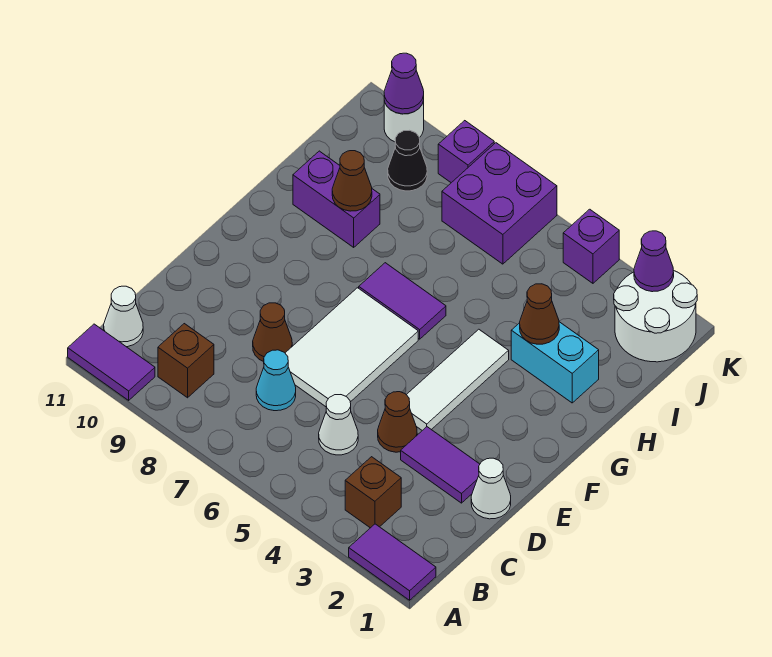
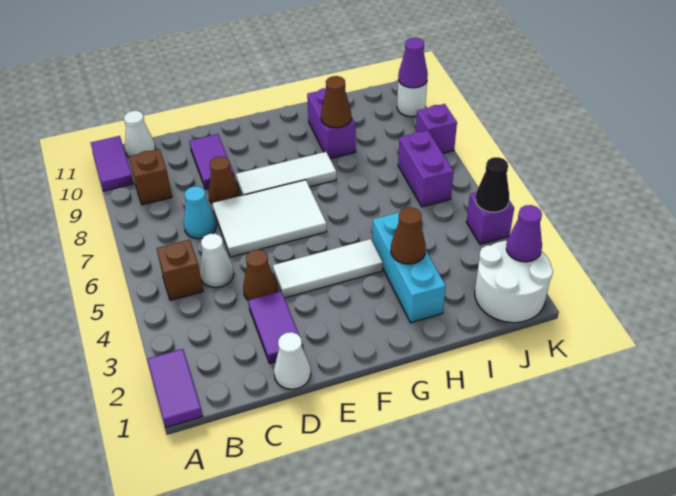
brown brick B3 level 1 -> brown brick B5 level 1
none -> white tile E8:G8 level 1
purple tile G6:G7 level 1 -> purple tile D9:D10 level 1
cyan brick H2:H3 level 1 -> cyan brick H2:H4 level 1
purple brick J6:K7 level 1 -> purple brick J6:J7 level 1
black cone J9 level 1 -> black cone K4 level 2

